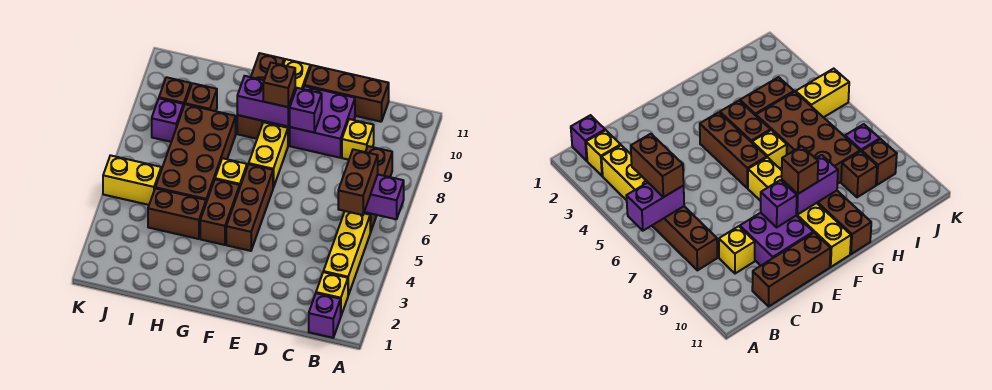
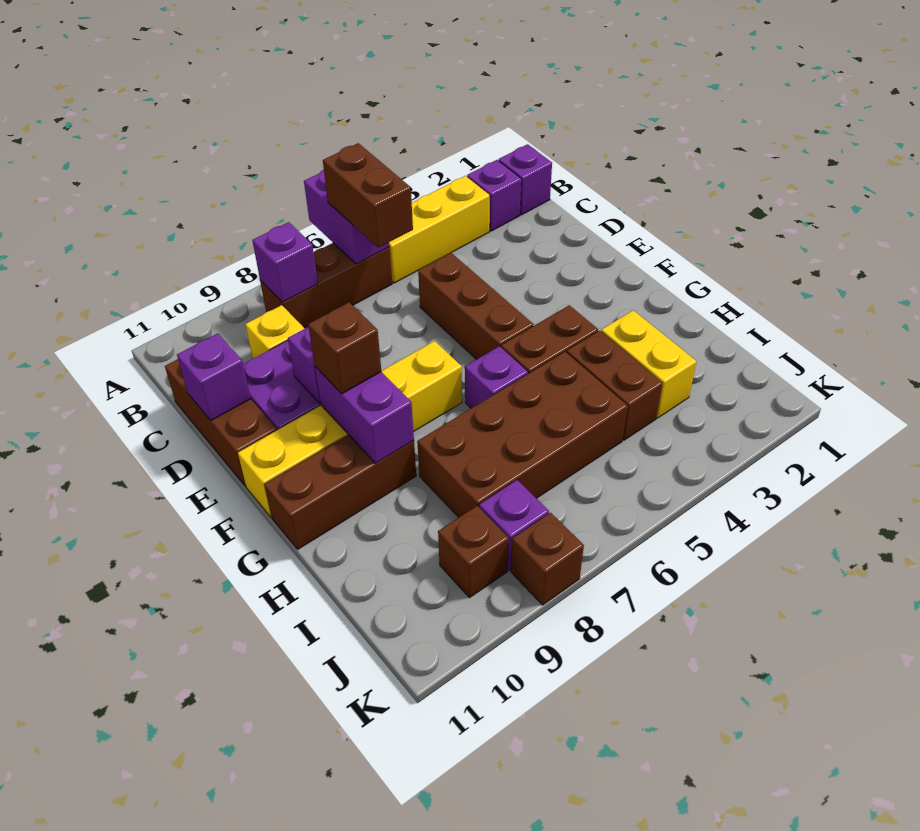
yellow brick B2 level 1 -> purple brick B2 level 1
brown brick B5:B6 level 3 -> brown brick B6:C6 level 3
none -> purple brick B8 level 2
none -> purple brick D11 level 2
brown brick F4:F6 level 1 -> brown brick D5:F5 level 1
yellow brick G6 level 1 -> purple brick G6 level 1
brown brick I9 level 1 -> brown brick K8 level 1
yellow brick J5:K5 level 1 -> yellow brick H3:I3 level 1

